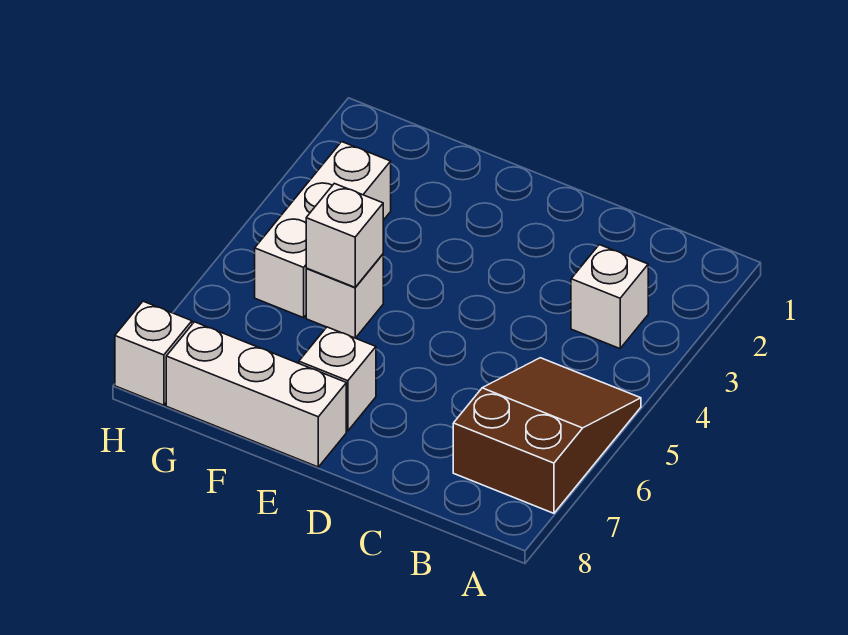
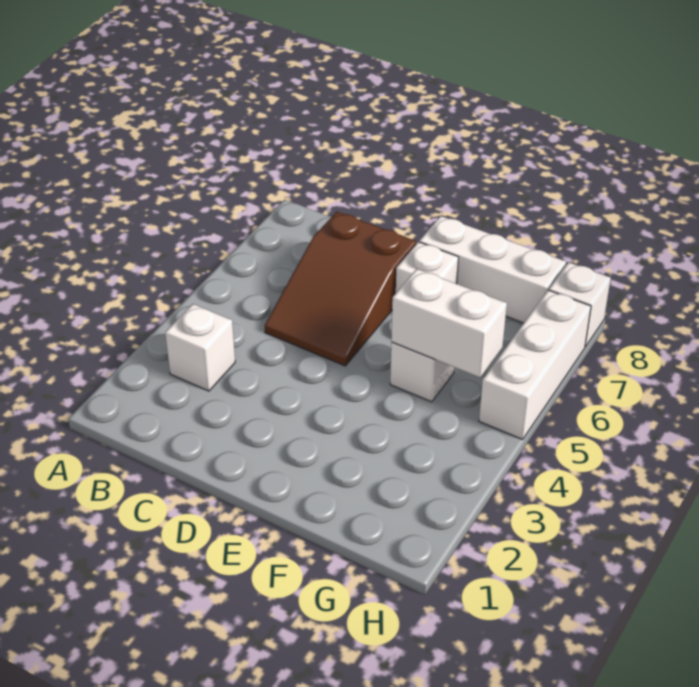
brown slope A5:B7 level 1 top 7 -> brown slope C5:D7 level 1 top 7
white brick F5 level 2 -> white brick F5:G5 level 2
white brick G3:G5 level 1 -> white brick H5:H7 level 1

